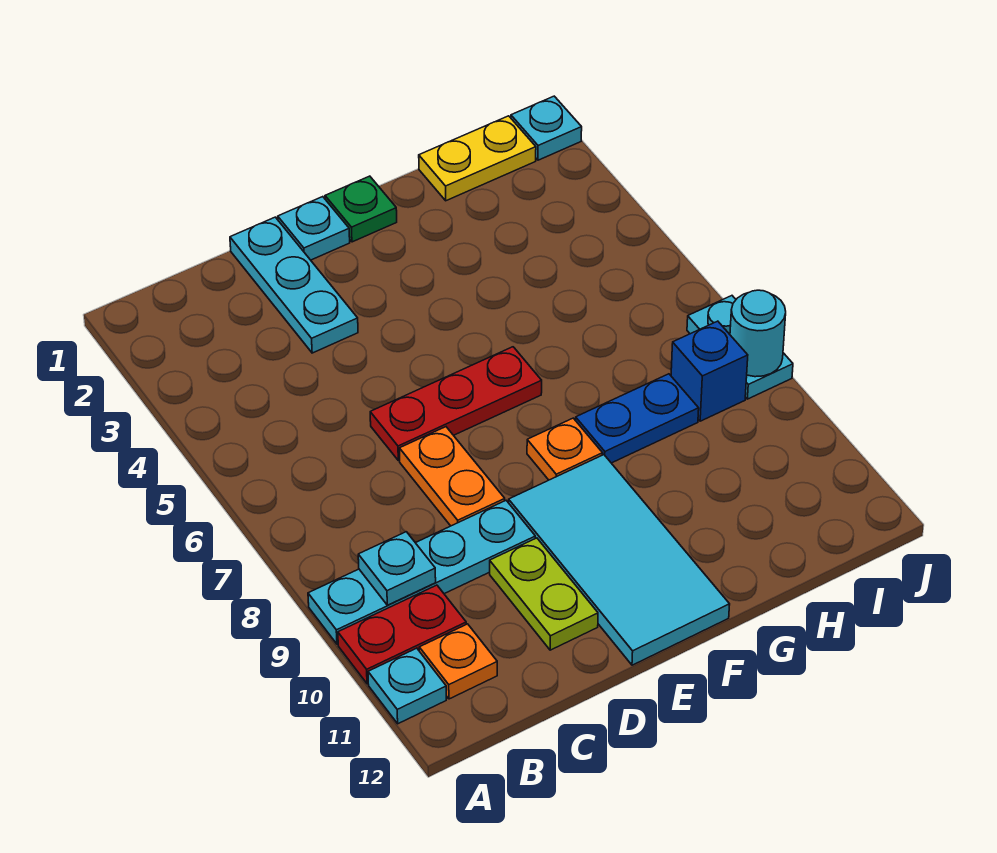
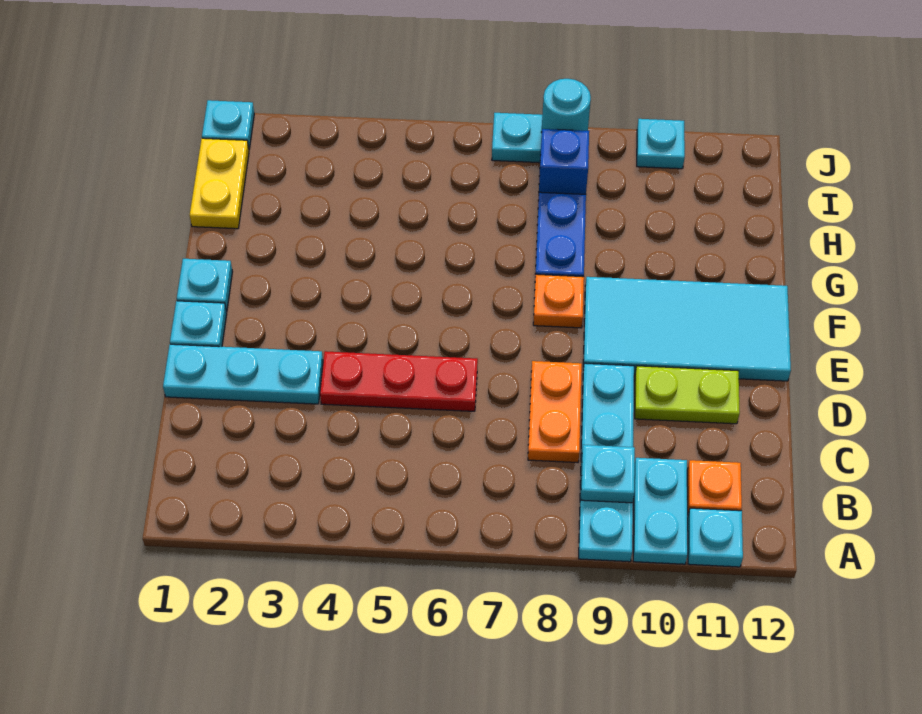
red plate A10:B10 level 1 -> cyan plate A10:B10 level 1
red plate D6:F6 level 1 -> red plate D4:D6 level 1
orange plate D7:D8 level 1 -> orange plate C8:D8 level 1
green plate F1 level 1 -> cyan plate F1 level 1
none -> cyan plate J10 level 1

